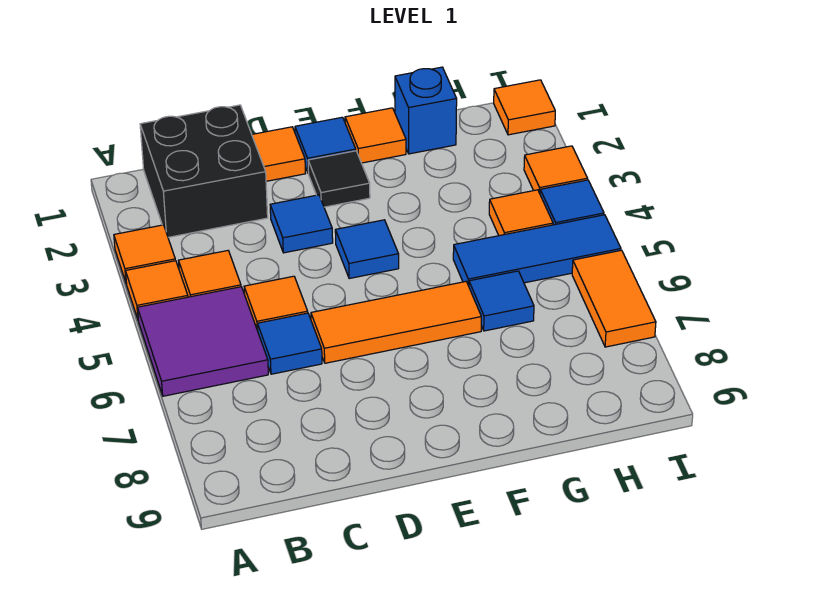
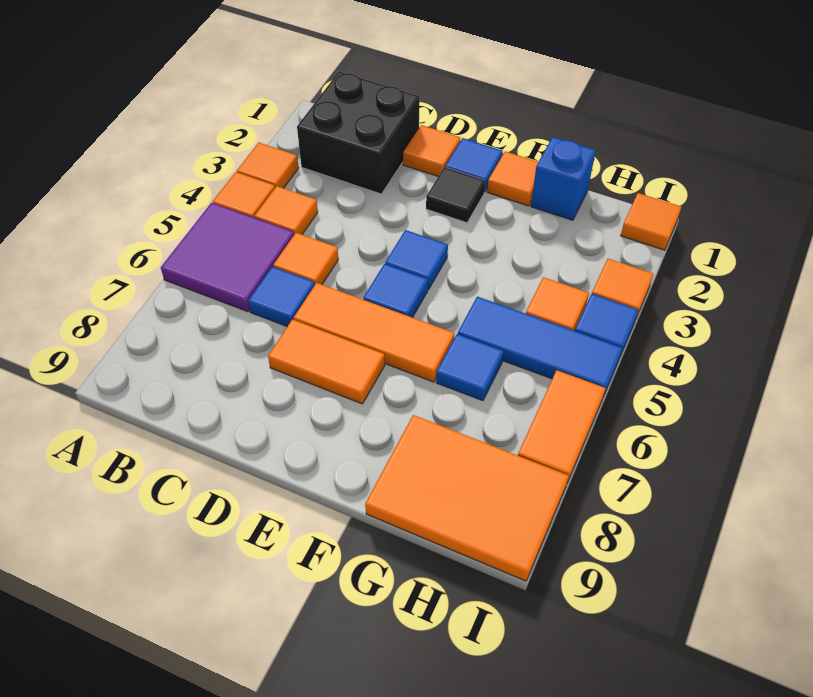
blue tile D3 level 1 -> blue tile E5 level 1
none -> orange tile D7:E7 level 1
none -> orange tile G8:I9 level 1

